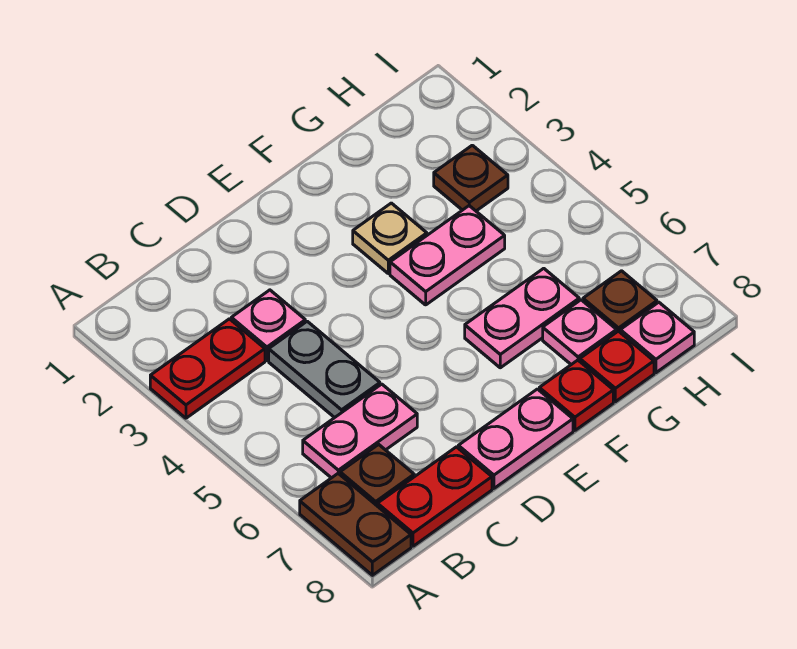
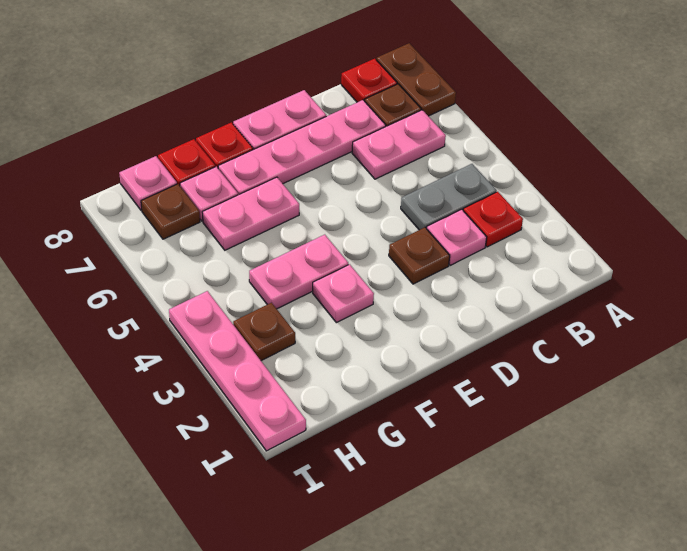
red plate A3:B3 level 1 -> red plate B3 level 1
red plate B8:C8 level 1 -> red plate B8 level 1
grey plate C4:C5 level 1 -> grey plate B4:C4 level 1
none -> pink plate C7:F7 level 1
none -> brown plate D3 level 1
tan plate F3 level 1 -> pink plate F3 level 1
none -> pink plate I1:I4 level 1

